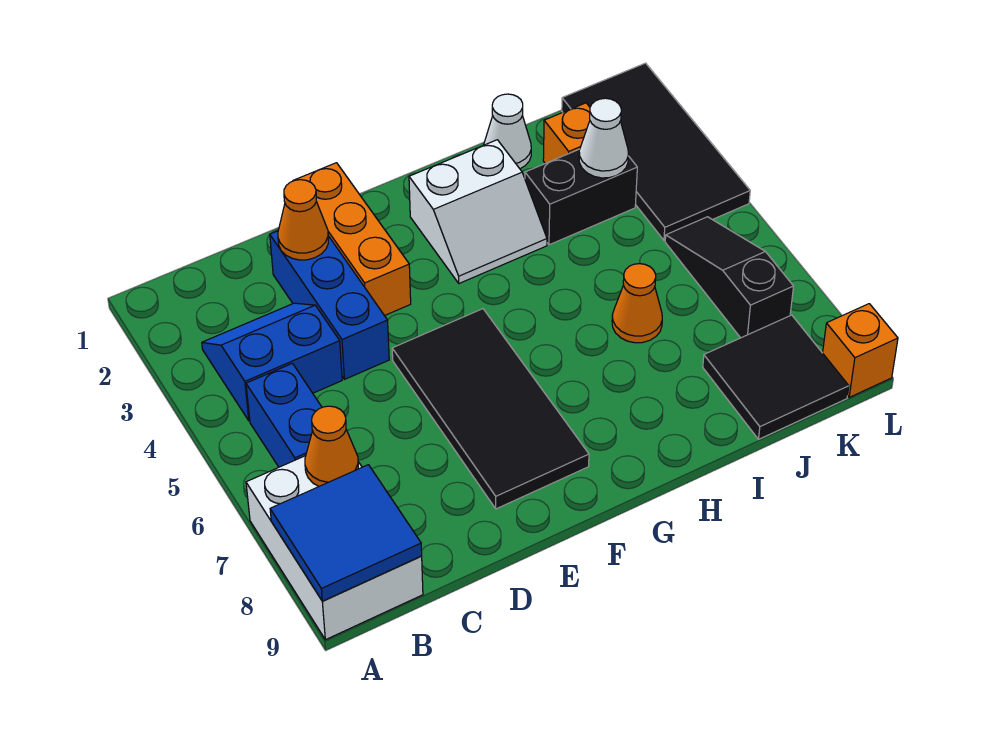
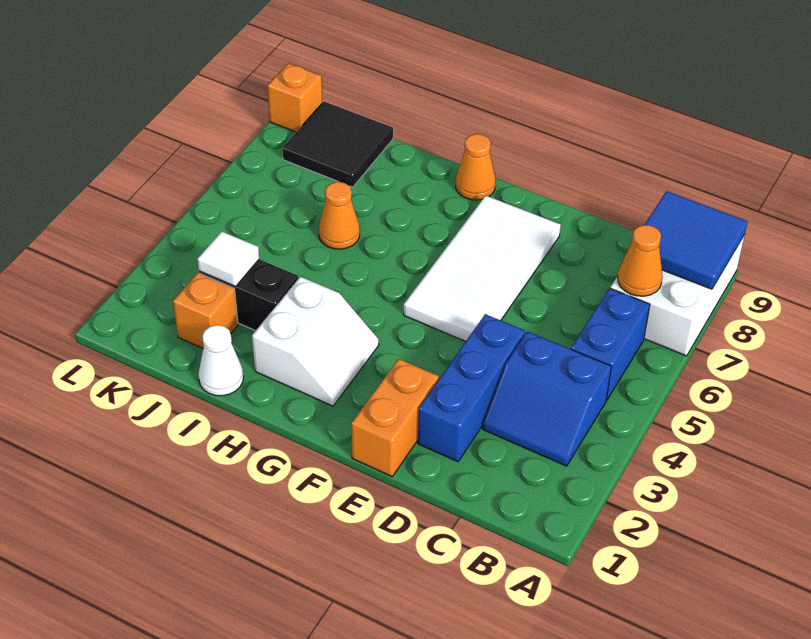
orange cone D2 level 2 -> orange cone G9 level 1
orange brick E1:E3 level 1 -> orange brick E1:E2 level 1
black tile E5:F8 level 1 -> white tile E5:F8 level 1
white slope G2:H3 level 1 top 2 -> white slope G2:H3 level 1 top H
white cone J3 level 2 -> white tile J3 level 2
black tile K1:L4 level 1 -> none
black slope K5:K7 level 1 top 7 -> none

